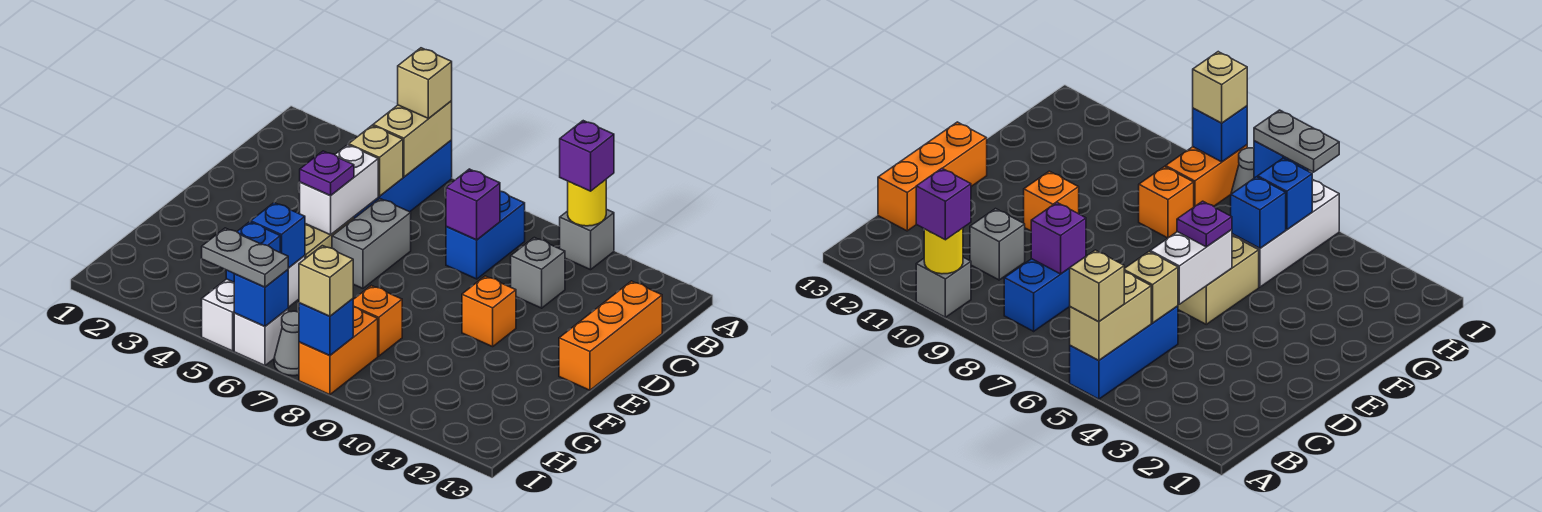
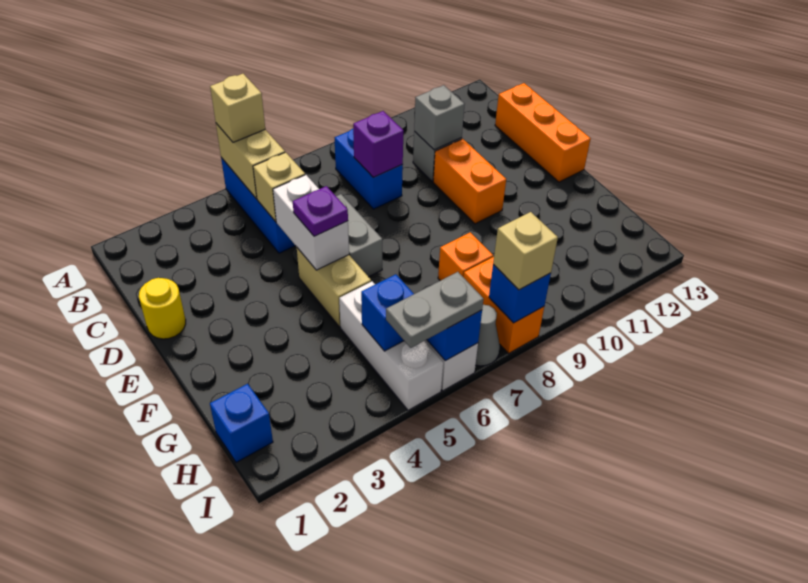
grey brick A10 level 1 -> grey brick C10 level 2
yellow round brick A10 level 2 -> yellow round brick D1 level 1
purple brick A10 level 3 -> none
orange brick E10 level 1 -> orange brick D10:E10 level 1
blue brick G5 level 2 -> blue brick H1 level 1

